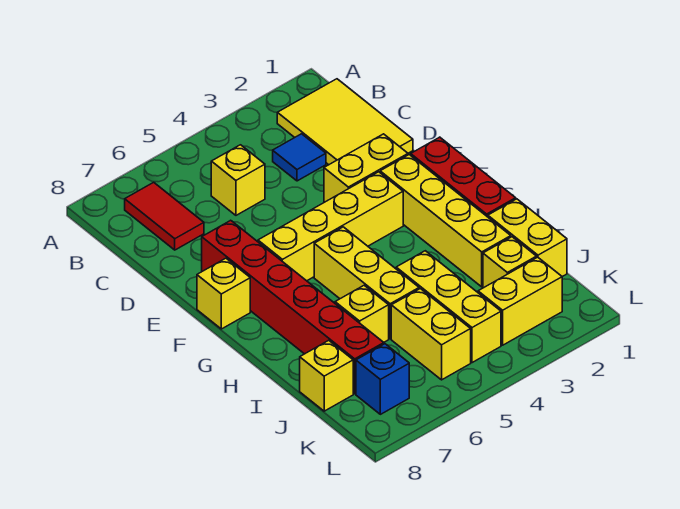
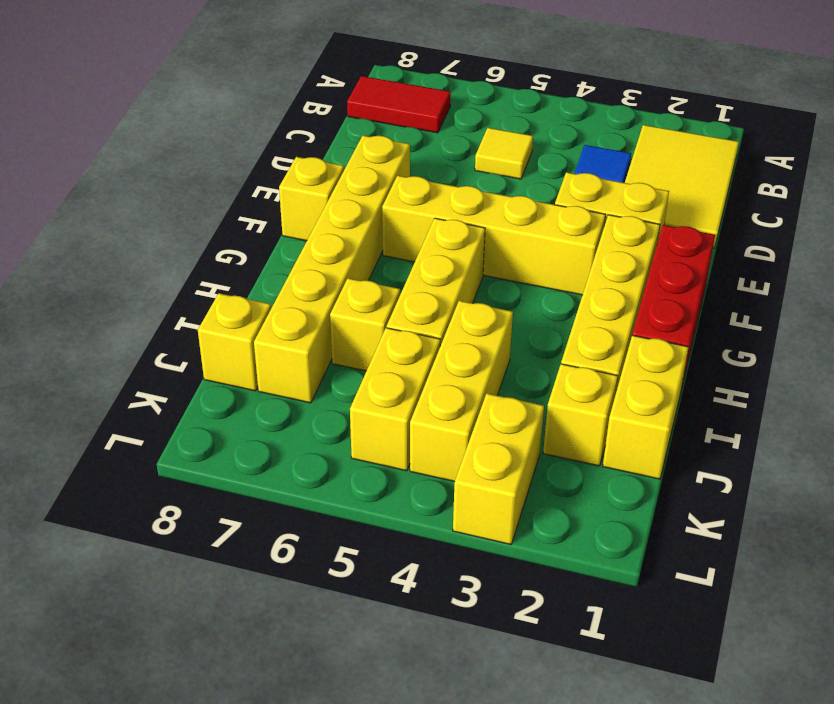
red tile B7:C7 level 1 -> red tile B7:B8 level 1
yellow brick C5 level 1 -> yellow tile C5 level 1
red brick E7:J7 level 1 -> yellow brick E7:J7 level 1
yellow brick K2:K3 level 1 -> yellow brick K3:L3 level 1
blue brick K7 level 1 -> none

